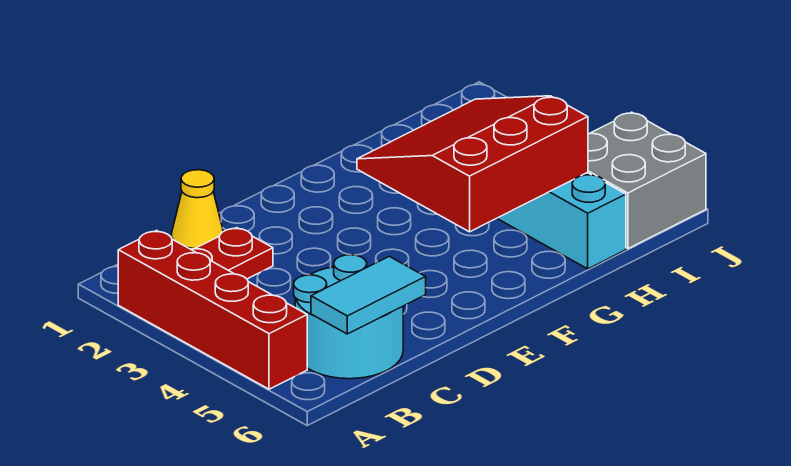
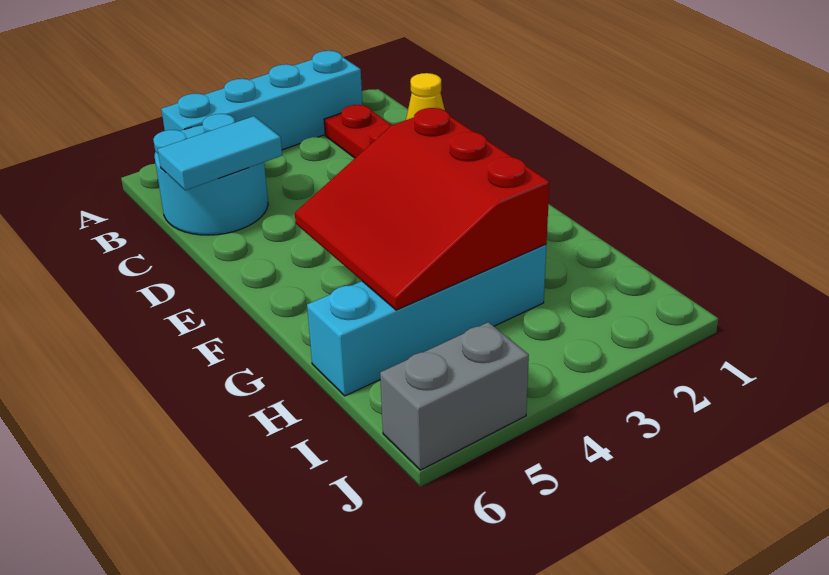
red brick A2:A5 level 1 -> cyan brick A2:A5 level 1
cyan tile B6:C6 level 2 -> cyan tile C5:C6 level 2
red slope F3:H5 level 2 top 5 -> red slope F3:H5 level 2 top 3
grey brick I5:J6 level 1 -> grey brick J5:J6 level 1

